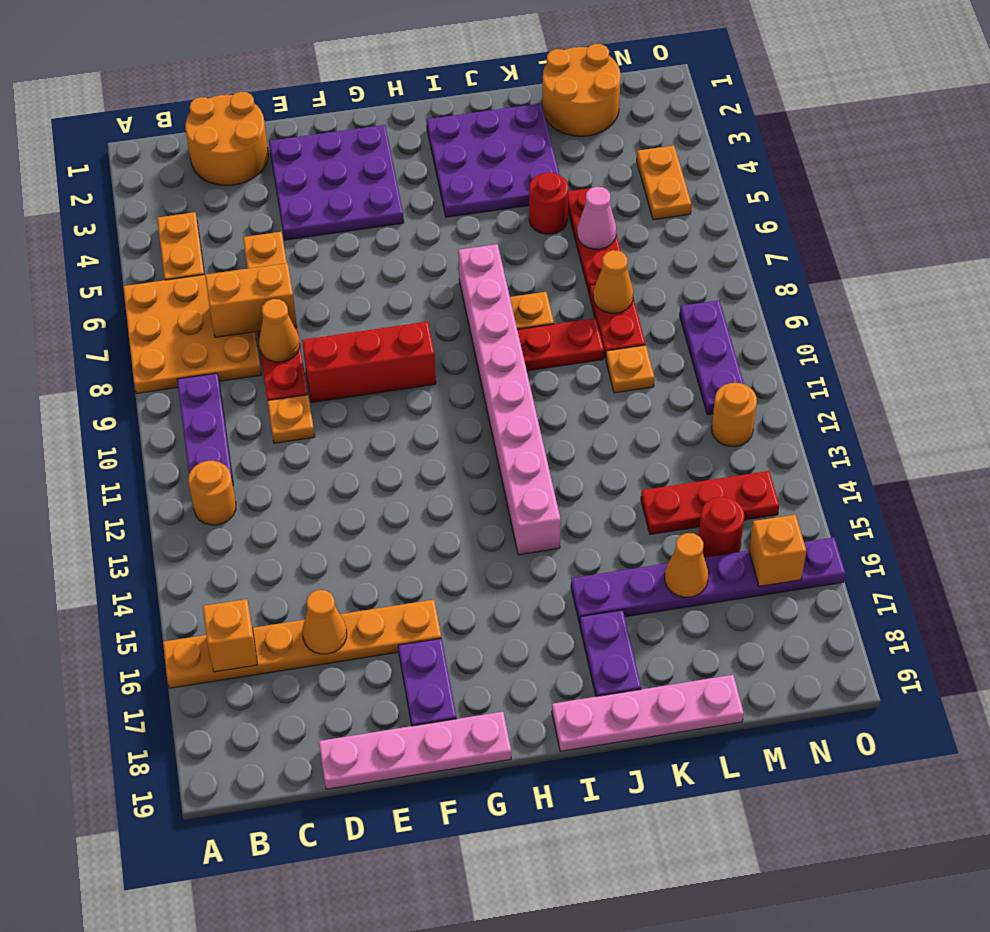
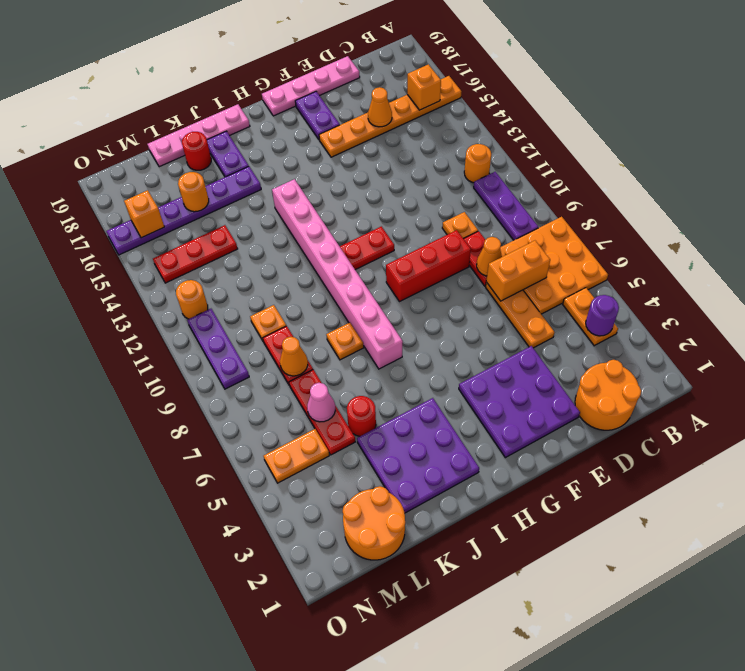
none -> purple round brick B4 level 2
red plate J9:K9 level 1 -> red plate G11:H11 level 1
orange cone L16 level 2 -> orange round brick L16 level 2
red round brick M15 level 1 -> red round brick K18 level 1
orange plate N4:N5 level 1 -> orange plate M5:N5 level 1

